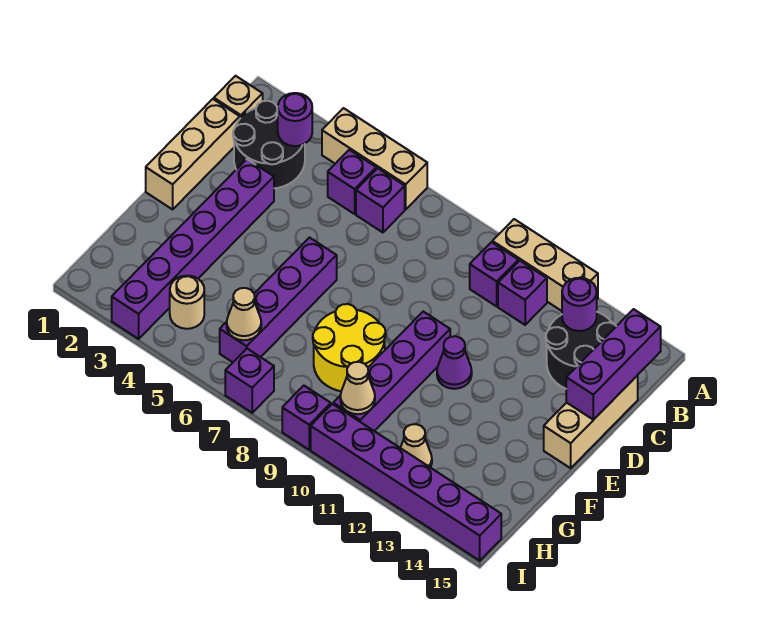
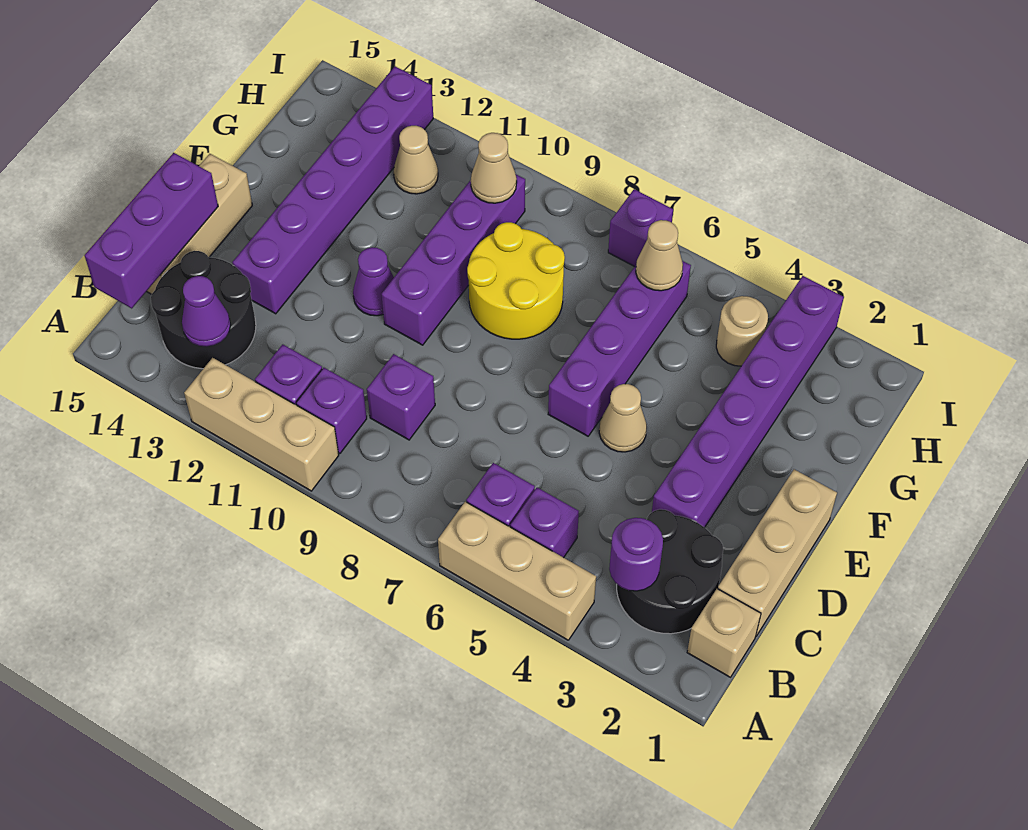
purple round brick B13 level 2 -> purple cone B13 level 2
none -> tan cone E5 level 1
purple brick I9 level 1 -> purple brick C9 level 1
purple brick I10:I15 level 1 -> purple brick D13:I13 level 1

